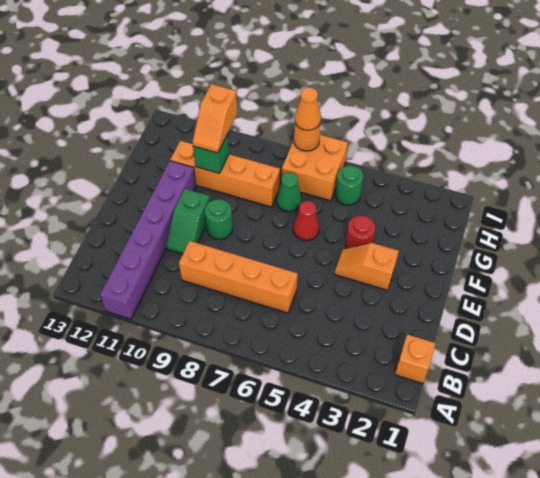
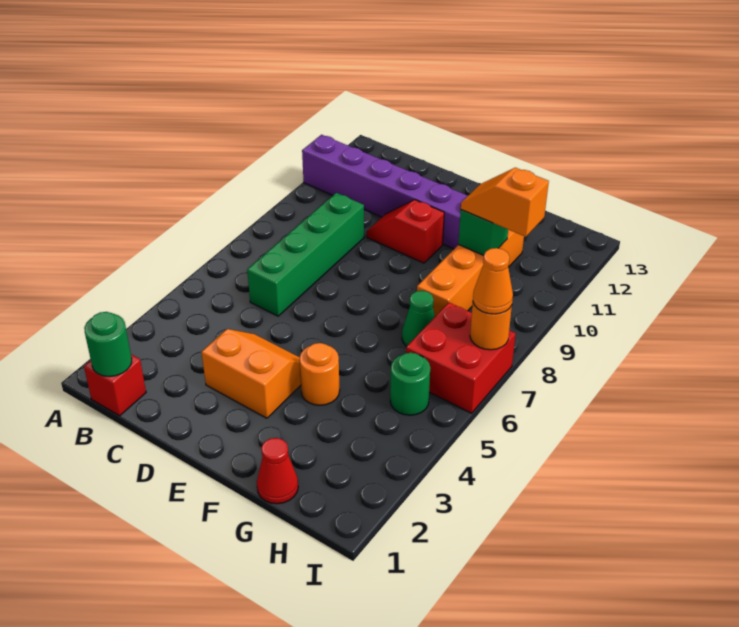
orange brick B1 level 1 -> red brick B1 level 1
orange brick C6:C9 level 1 -> green brick C6:C9 level 1
green slope D10:E10 level 1 top E -> red slope D10:E10 level 1 top E
orange slope E3:E4 level 1 top 3 -> orange slope D3:E4 level 1 top 3
green round brick E9 level 1 -> green round brick B1 level 2
red round brick F4 level 1 -> orange round brick F4 level 1
red cone F6 level 1 -> red cone G1 level 1
orange brick H6:I7 level 1 -> red brick H6:I7 level 1

